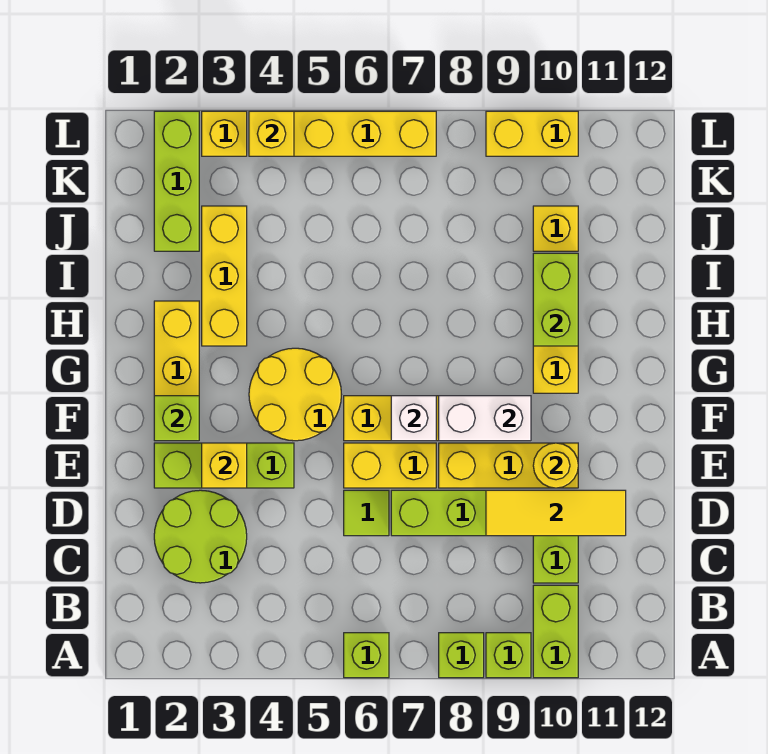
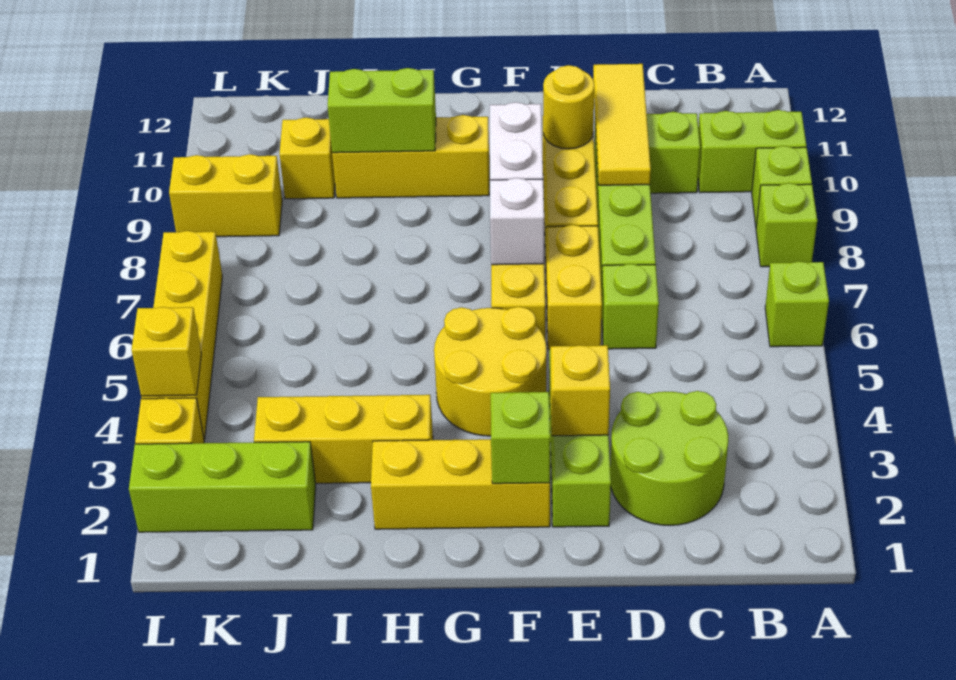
lime tile D6 level 1 -> lime brick D6 level 1
yellow brick L9:L10 level 1 -> yellow brick K9:L9 level 1

